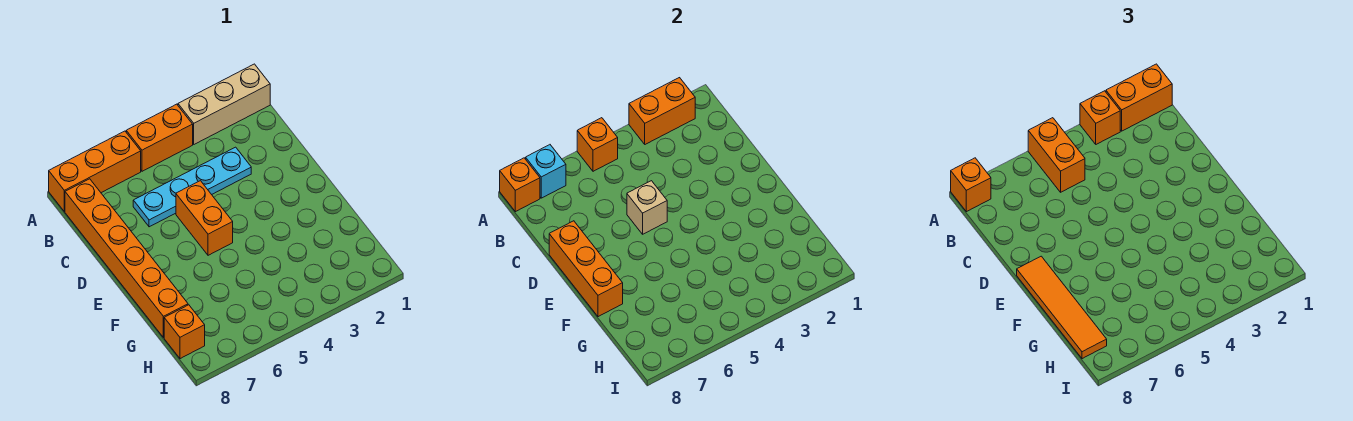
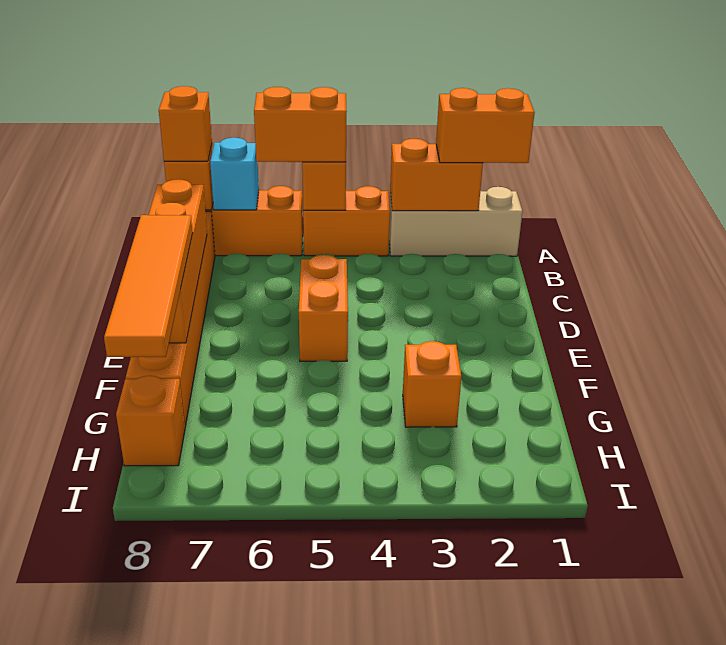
orange brick A3 level 3 -> orange brick G3 level 1
orange brick A5:B5 level 3 -> orange brick A5:A6 level 3
cyan plate C3:C6 level 1 -> none
tan brick D5 level 2 -> none
orange brick D8:F8 level 2 -> orange brick C8:F8 level 2

